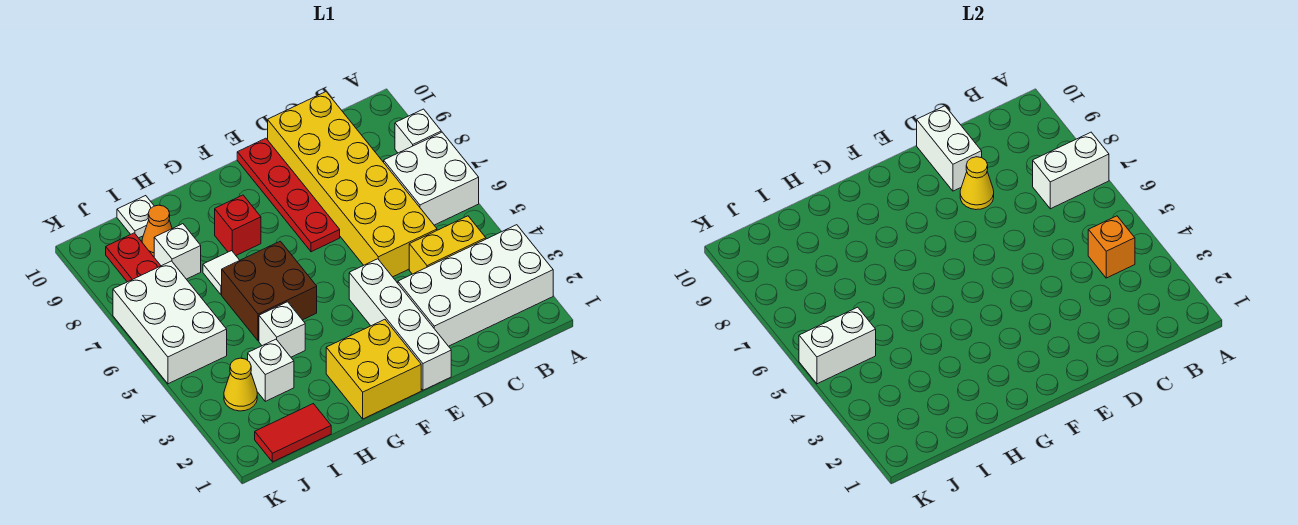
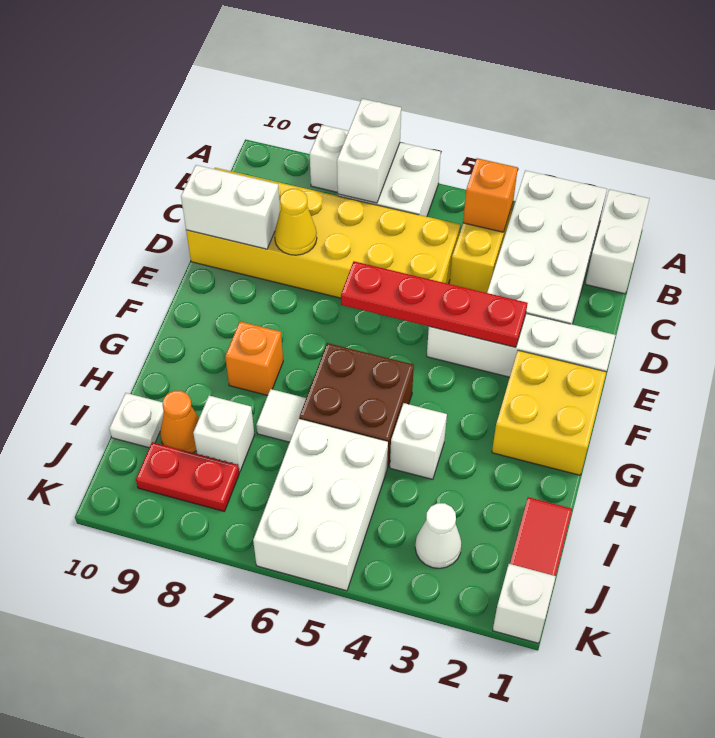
red plate E7:E10 level 1 -> red plate E3:E6 level 2
red brick G8 level 1 -> orange brick G8 level 1
white brick I3 level 1 -> white brick K1 level 1
yellow cone J3 level 1 -> white cone J3 level 1
white brick J5:K7 level 1 -> white brick I5:K6 level 1
white brick J5:K5 level 2 -> white brick A1:B1 level 1

